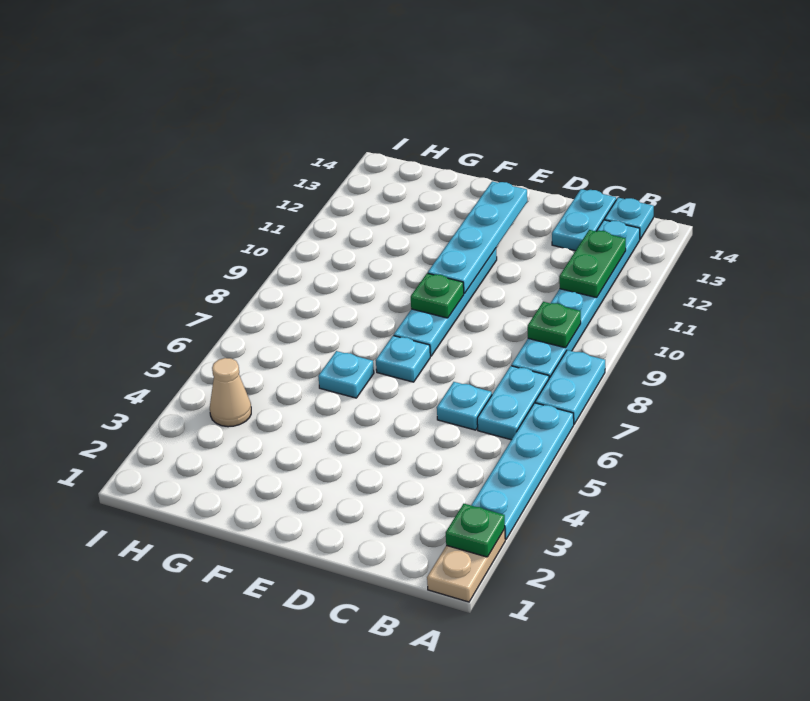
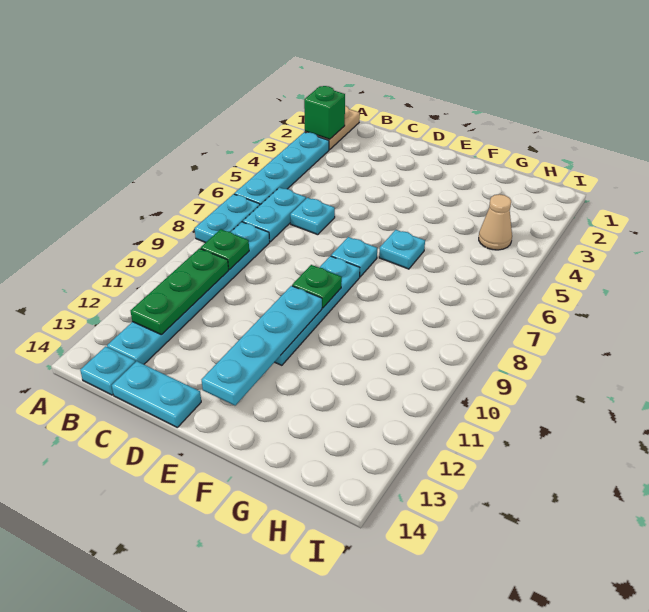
green plate A2 level 2 -> green brick A2 level 2
green plate B11:B12 level 2 -> green plate B10:B12 level 2
cyan plate C13:C14 level 1 -> cyan plate C14:D14 level 1

